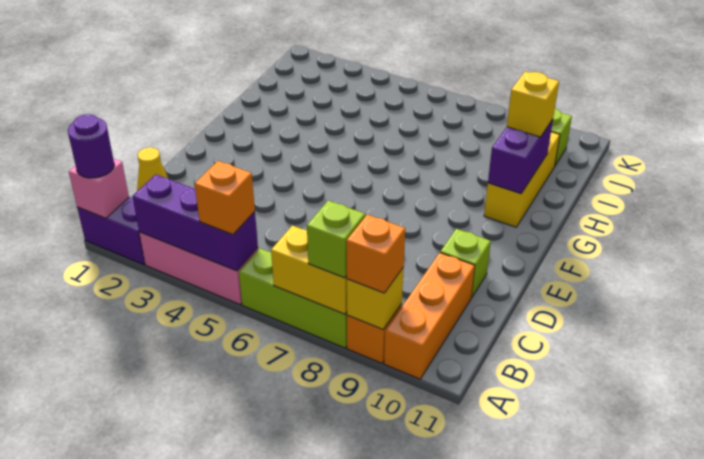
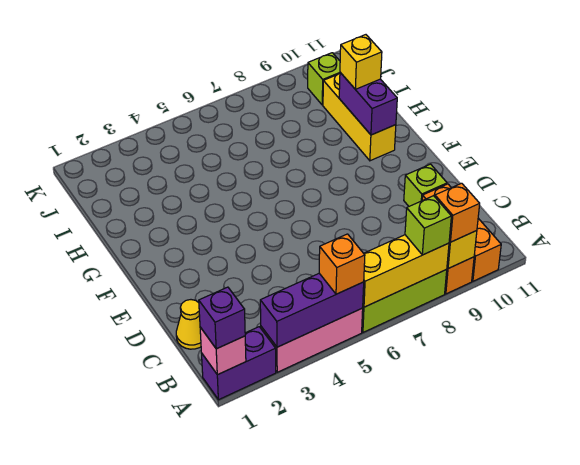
purple round brick A1 level 3 -> purple brick A1 level 3
yellow brick A7:A8 level 2 -> yellow brick A6:A8 level 2

